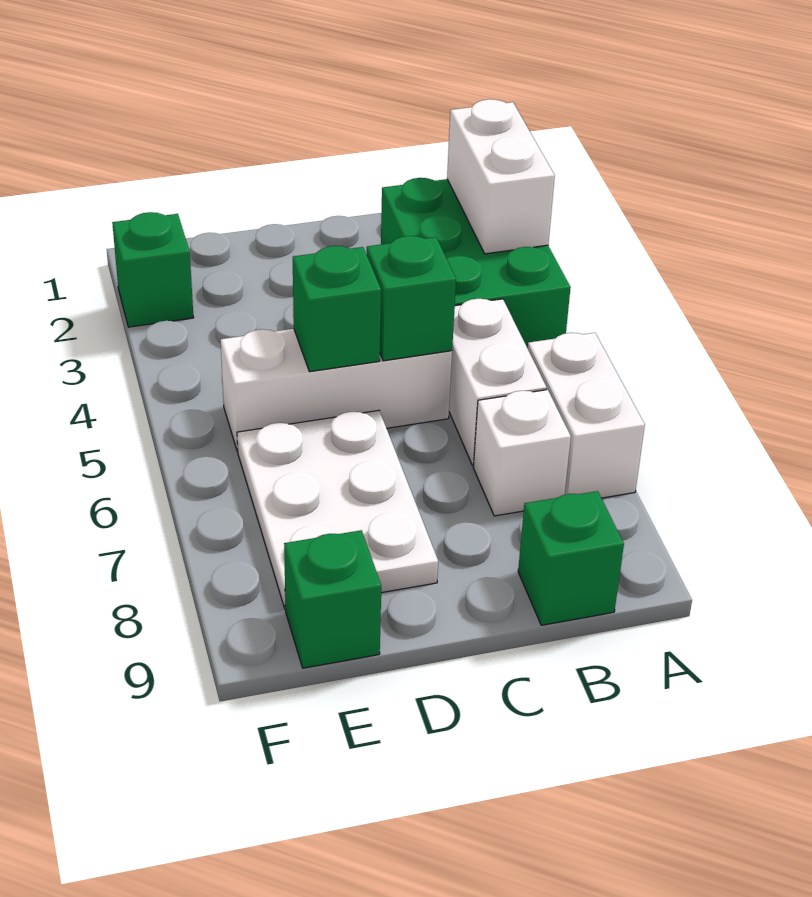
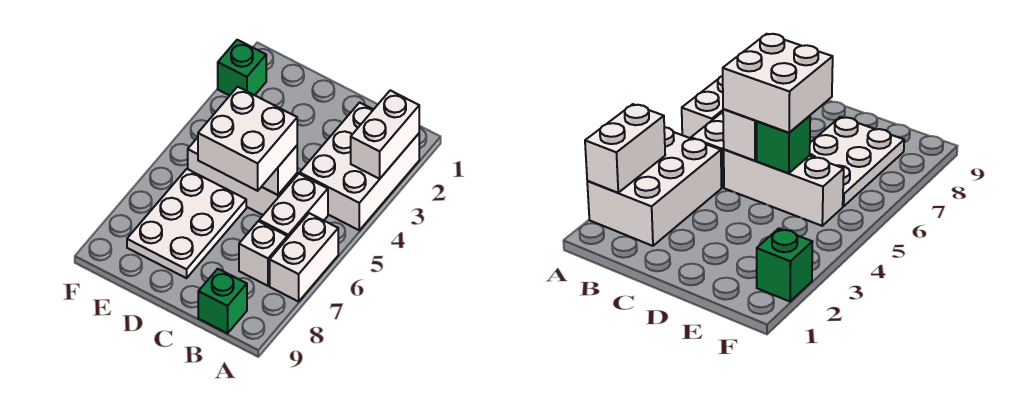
green brick A2:B4 level 1 -> white brick A2:B4 level 1
green brick C5 level 2 -> white brick C5 level 2
none -> white brick C5:D6 level 3
green brick E9 level 1 -> none

